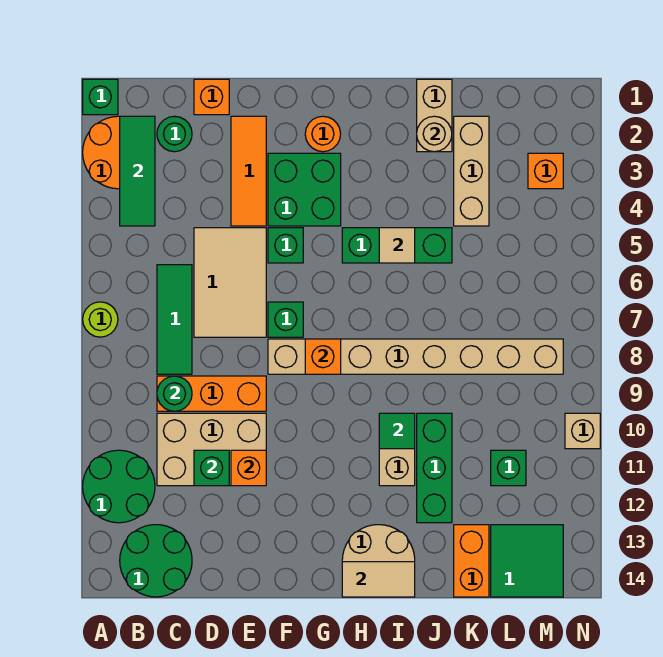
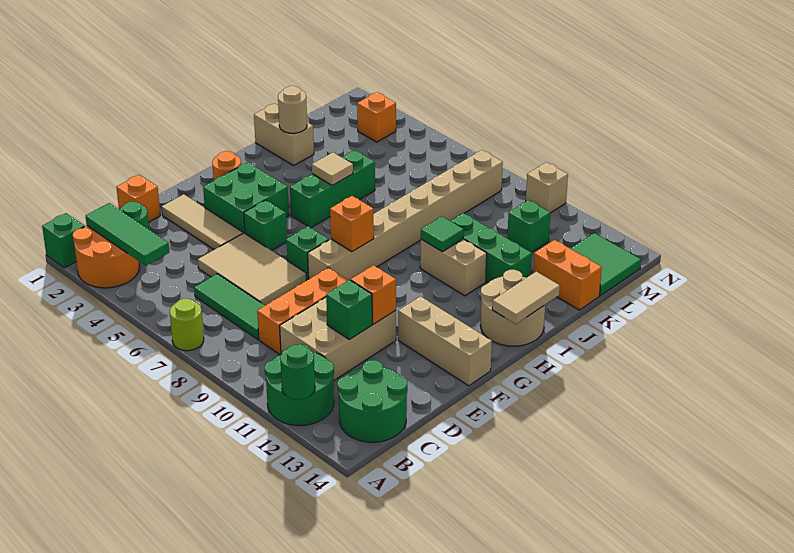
green round brick C9 level 2 -> green round brick A12 level 2
orange tile E2:E4 level 1 -> tan tile E2:E4 level 1
tan brick K2:K4 level 1 -> tan brick F12:F14 level 1

